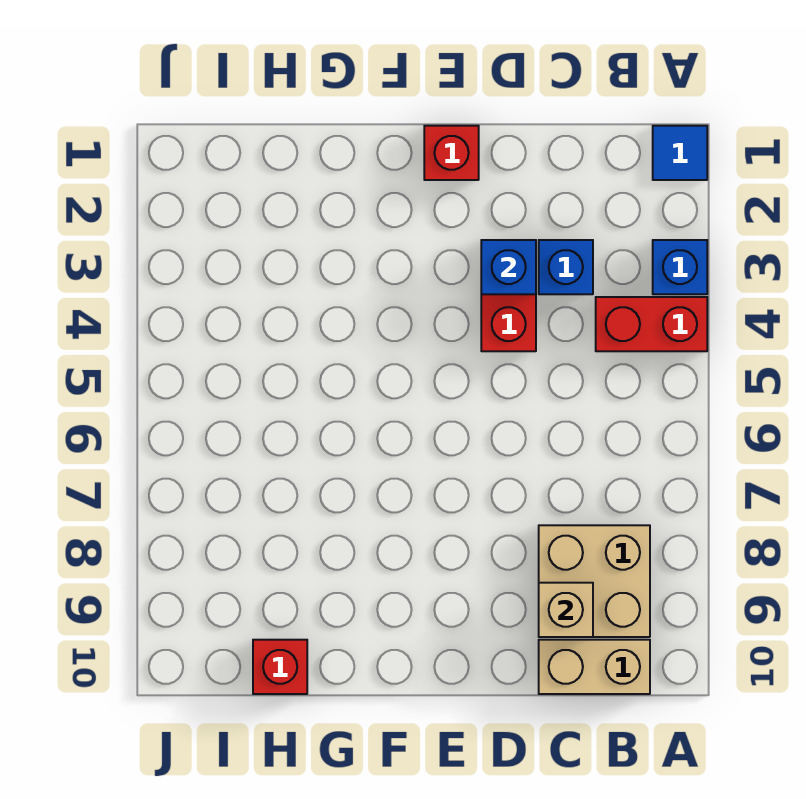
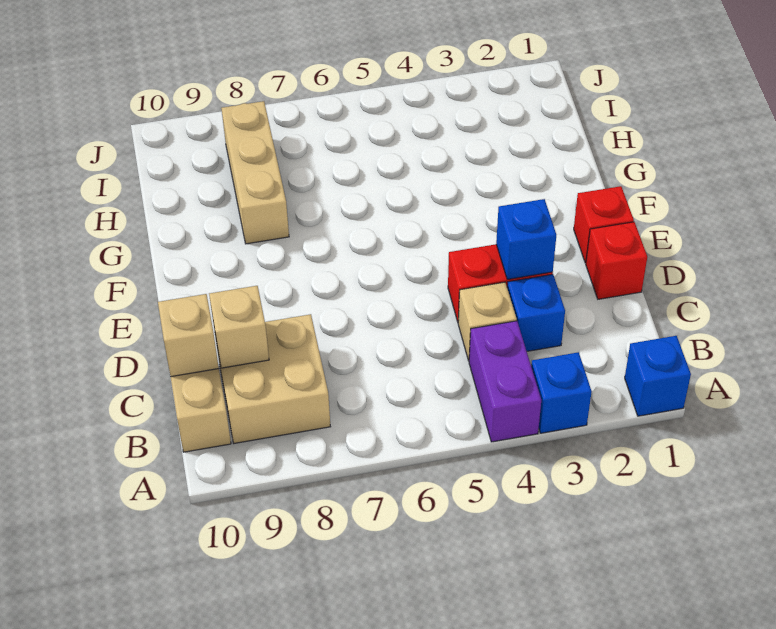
blue tile A1 level 1 -> blue brick A1 level 1
red brick A4:B4 level 1 -> purple brick A4:B4 level 1
none -> tan brick C4 level 1
none -> tan brick C10 level 2
none -> tan brick G8:I8 level 1
red brick H10 level 1 -> red brick D1 level 1

